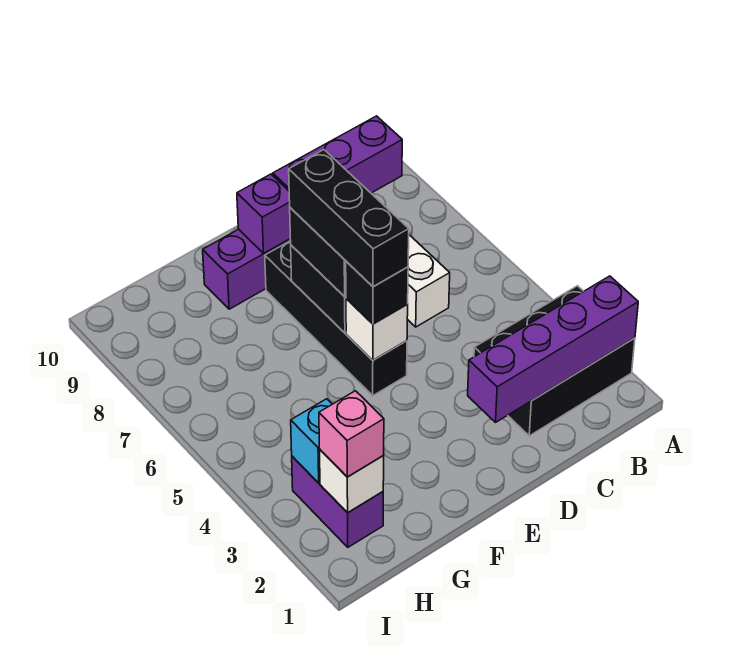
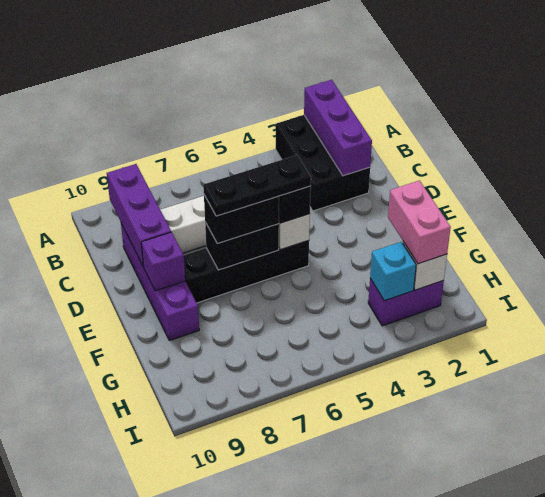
purple brick A2:D2 level 2 -> purple brick A2:C2 level 2
black brick E5:E7 level 4 -> black plate E5:E7 level 4
pink brick H2 level 3 -> pink brick G2:H2 level 3

